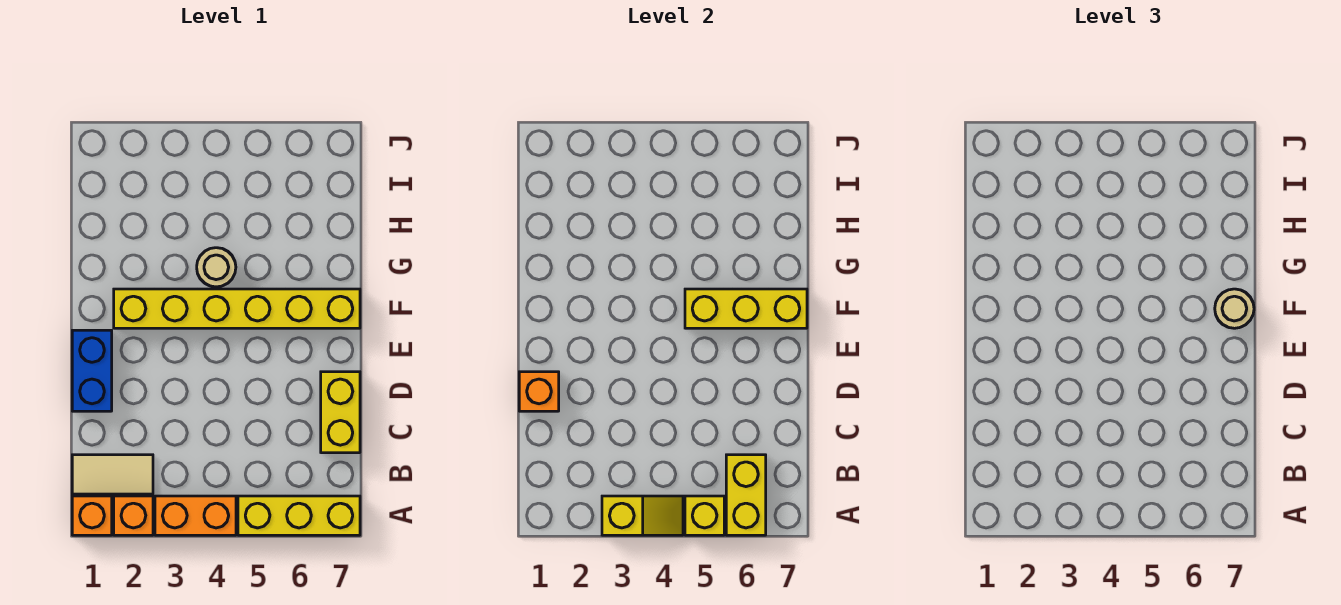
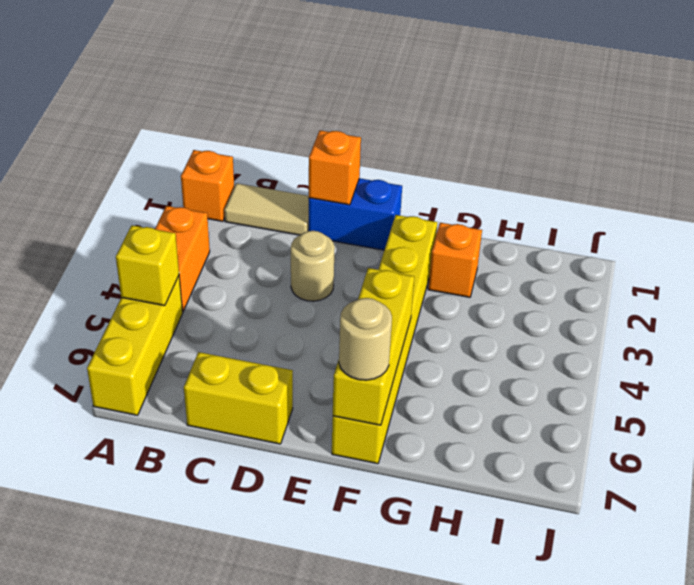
orange brick A2 level 1 -> orange brick G2 level 1
yellow slope A3:A4 level 2 top 3 -> none
yellow brick A6:B6 level 2 -> none
tan tile B1:B2 level 1 -> tan tile B1:C1 level 1
tan round brick G4 level 1 -> tan round brick D3 level 1

